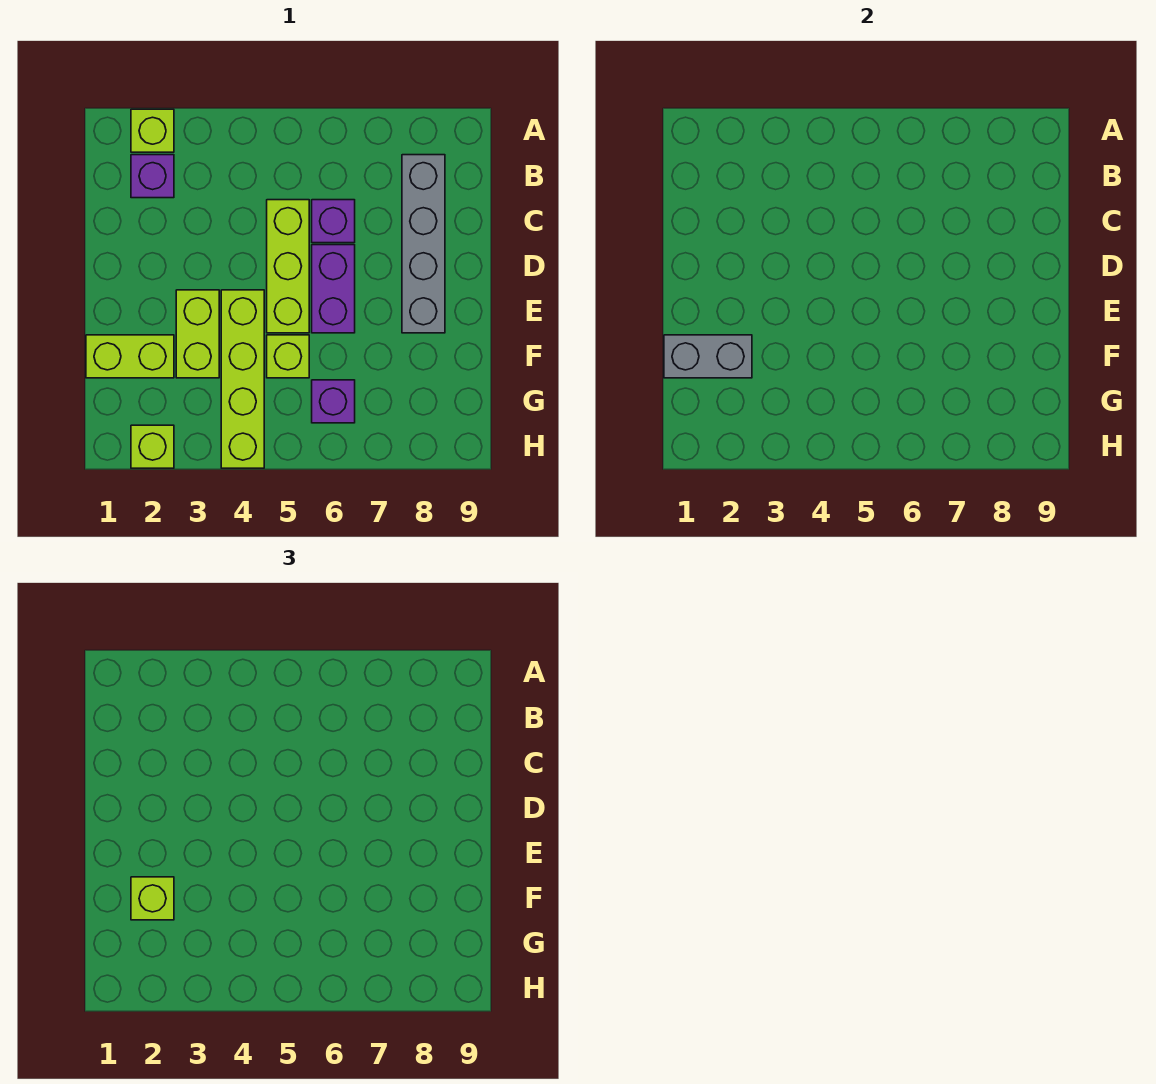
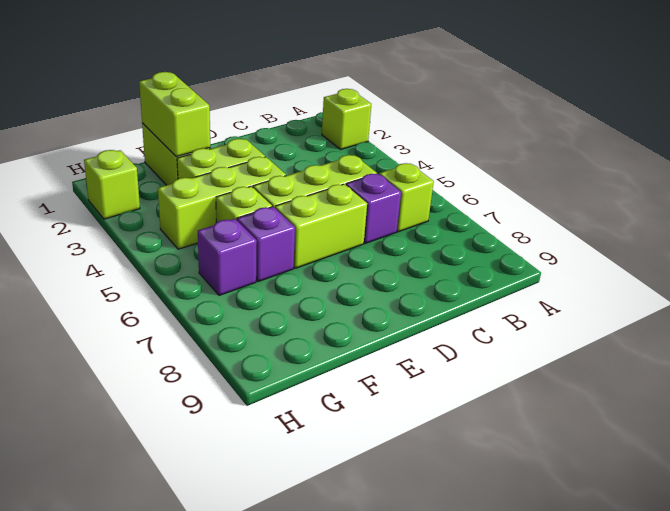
purple brick B2 level 1 -> purple brick F6 level 1
grey brick B8:E8 level 1 -> none
purple brick D6:E6 level 1 -> lime brick D6:E6 level 1
lime brick E4:H4 level 1 -> lime brick E4:G4 level 1
grey brick F1:F2 level 2 -> lime brick F1:F2 level 2
lime brick F2 level 3 -> lime brick B6 level 1

